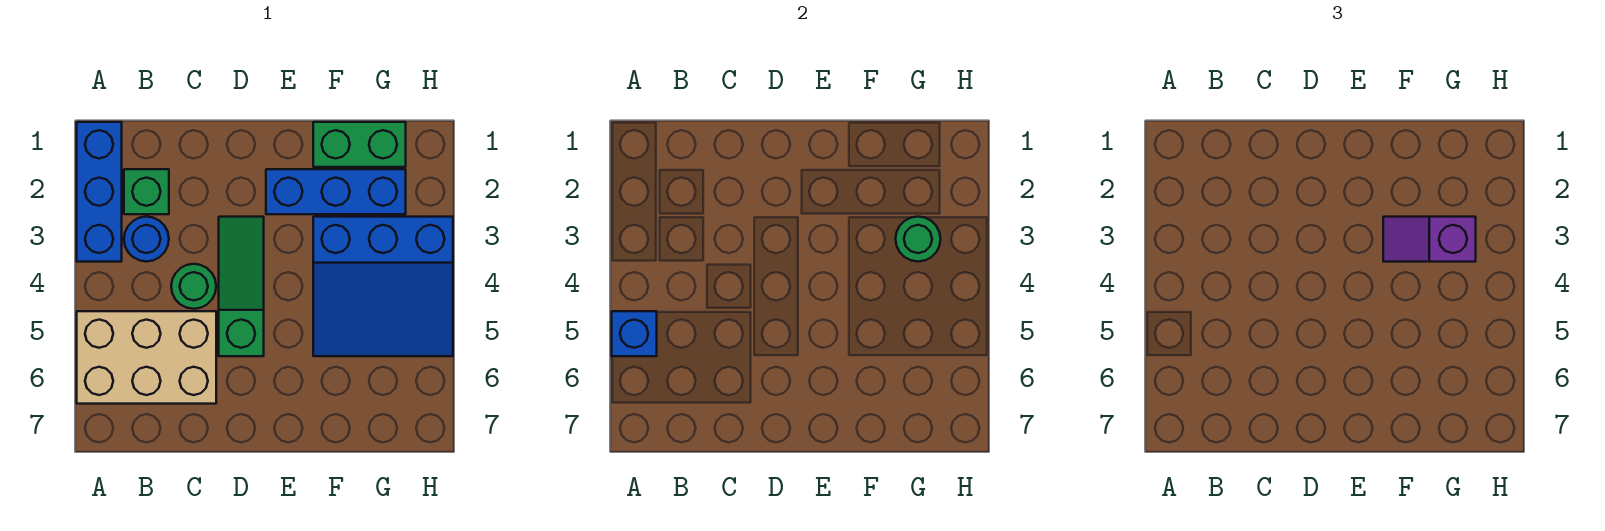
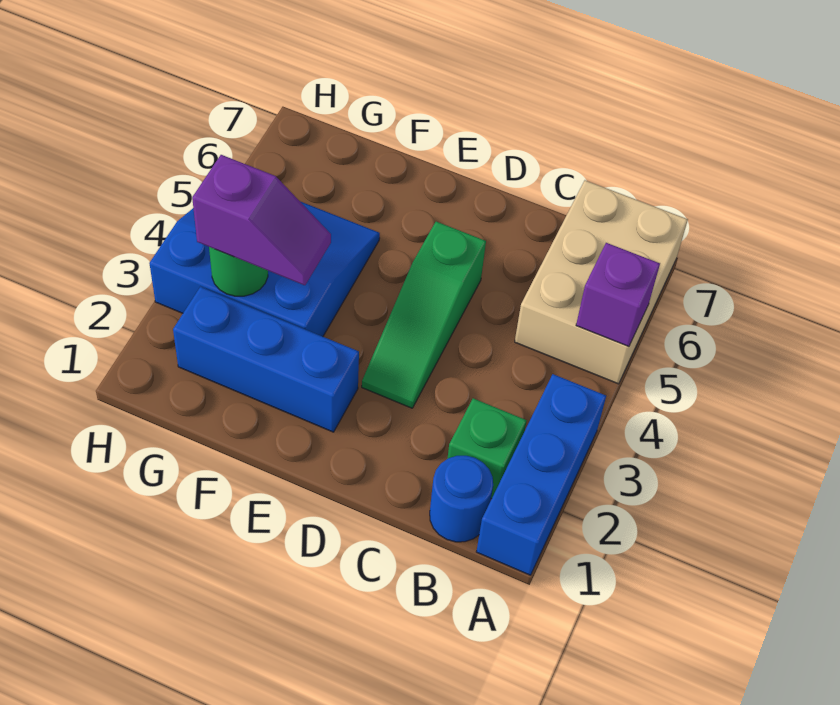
tan brick A5:C6 level 1 -> tan brick A5:B7 level 1
blue brick A5 level 2 -> purple brick A5 level 2
blue round brick B3 level 1 -> blue round brick B1 level 1
green round brick C4 level 1 -> none
green brick F1:G1 level 1 -> none

